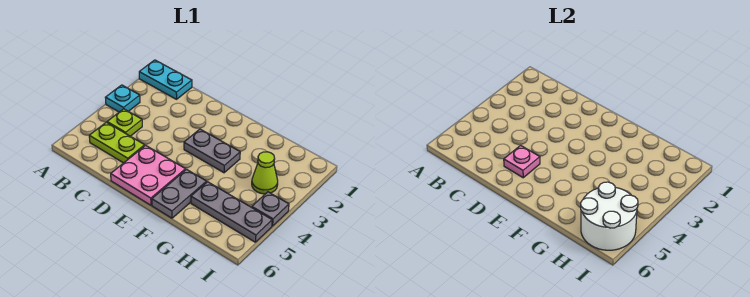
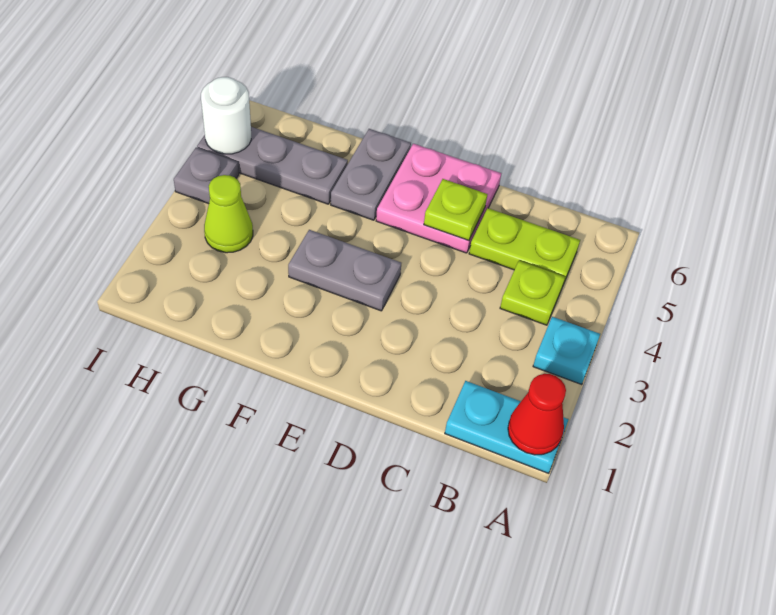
none -> red cone A1 level 2
pink plate D5 level 2 -> lime plate D5 level 2
white round brick H5:I6 level 2 -> white round brick I5 level 2

